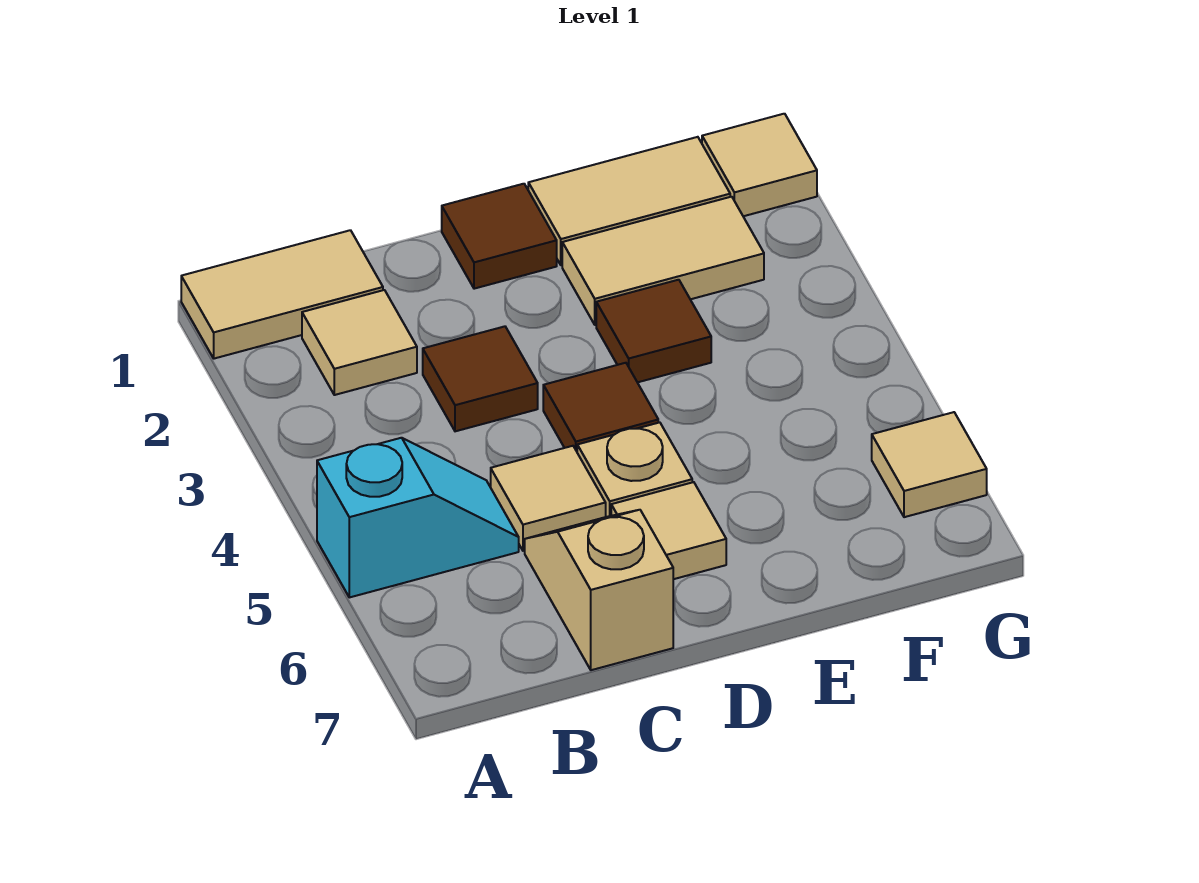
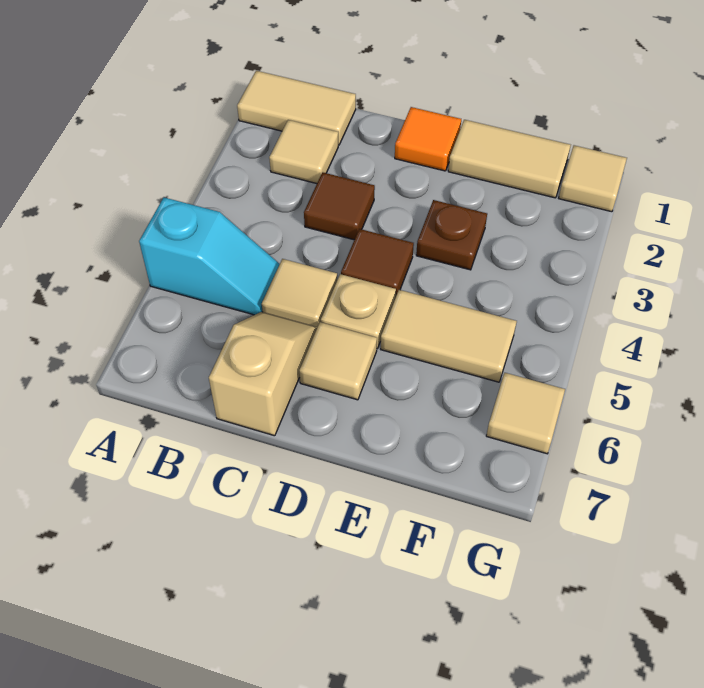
brown tile D1 level 1 -> orange tile D1 level 1
tan tile E2:F2 level 1 -> tan tile E5:F5 level 1
brown tile E3 level 1 -> brown plate E3 level 1

